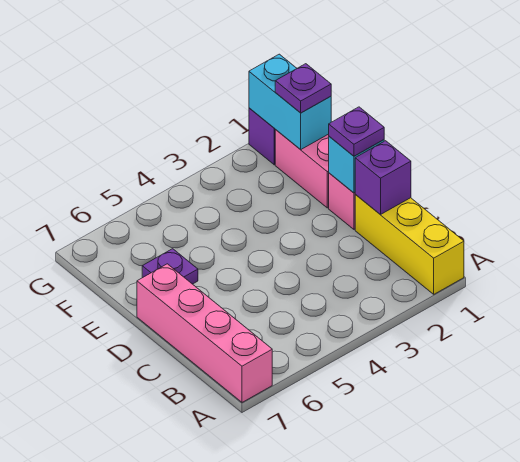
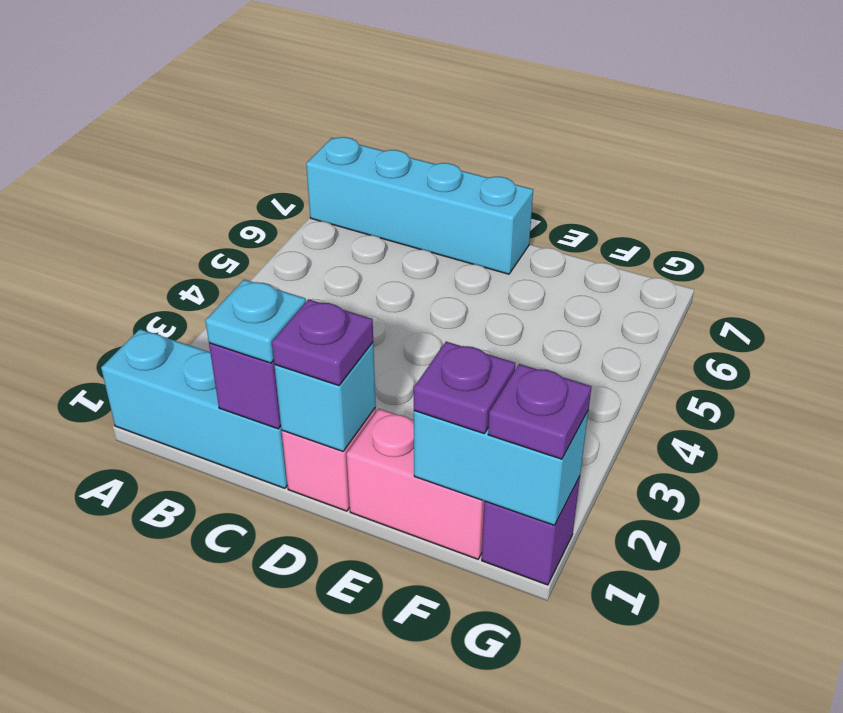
yellow brick A1:C1 level 1 -> cyan brick A1:C1 level 1
pink brick A7:D7 level 1 -> cyan brick A7:D7 level 1
none -> cyan plate C1 level 3
purple plate E6 level 1 -> purple plate G1 level 3

